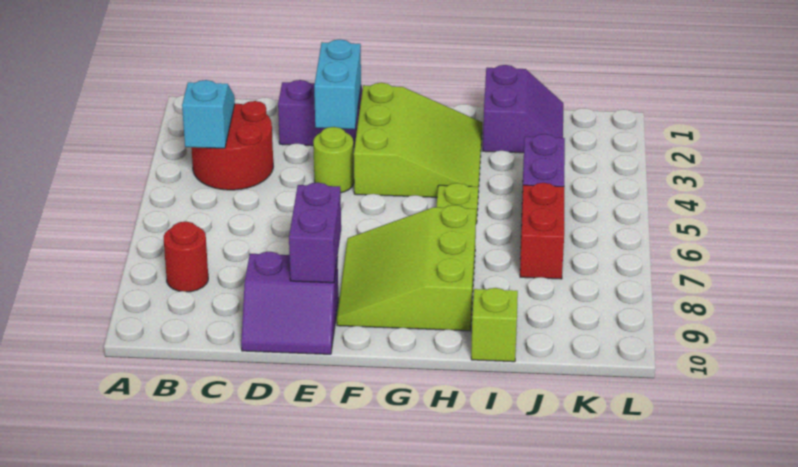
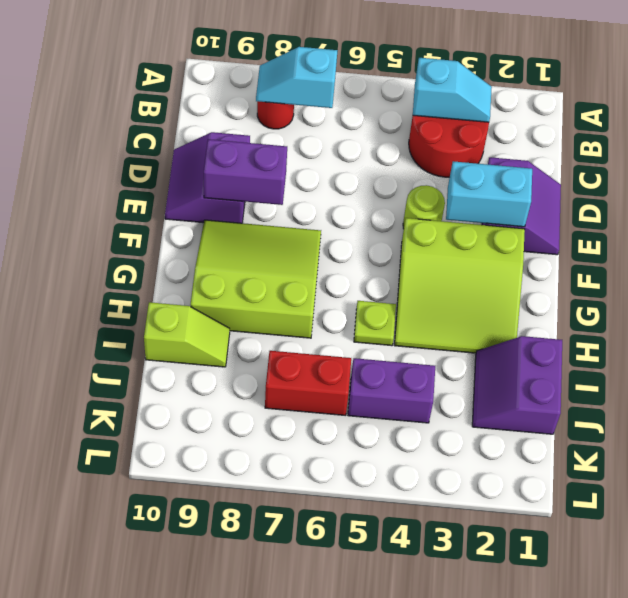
none -> cyan slope B7:B8 level 2 top 7
purple slope I1:J2 level 1 top I -> purple slope I1:J2 level 1 top 1

